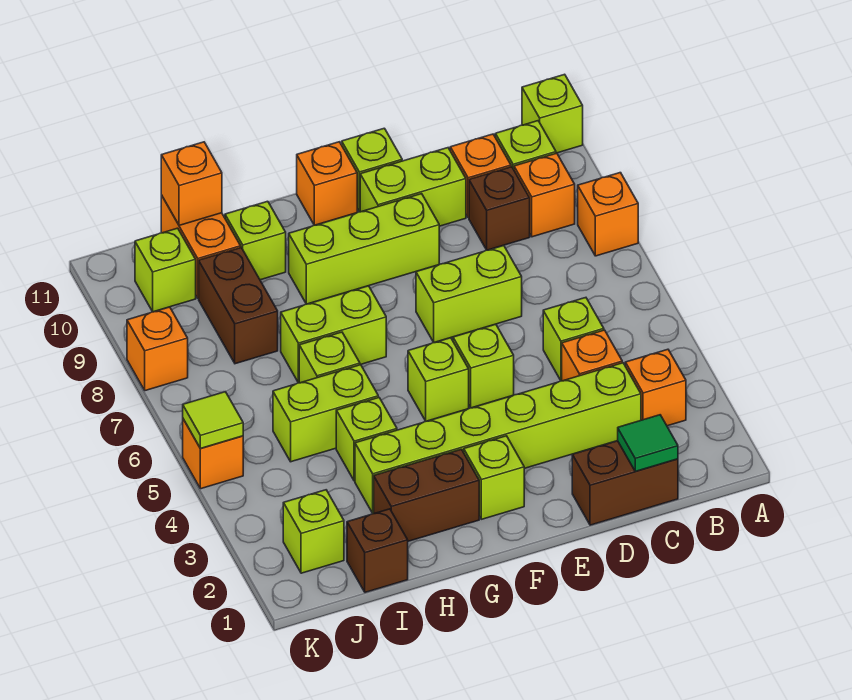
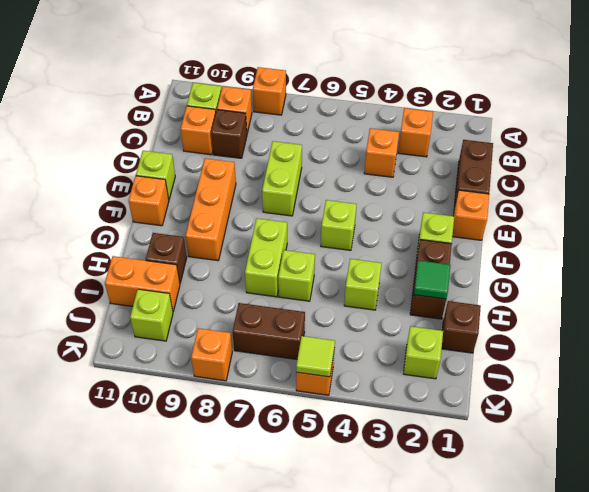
lime brick A11 level 1 -> none
green tile C1 level 2 -> green tile H2 level 2
lime brick C3:H3 level 1 -> none
lime brick C5 level 1 -> none
lime brick D10:E10 level 1 -> none
lime brick E5 level 1 -> none
lime brick E9:G9 level 1 -> orange brick E9:G9 level 1
lime brick H5:I5 level 1 -> none
lime brick H10 level 1 -> brown brick H10 level 1
brown brick I8:I9 level 1 -> brown brick J6:J7 level 1
orange brick I11 level 2 -> orange brick E1 level 1

